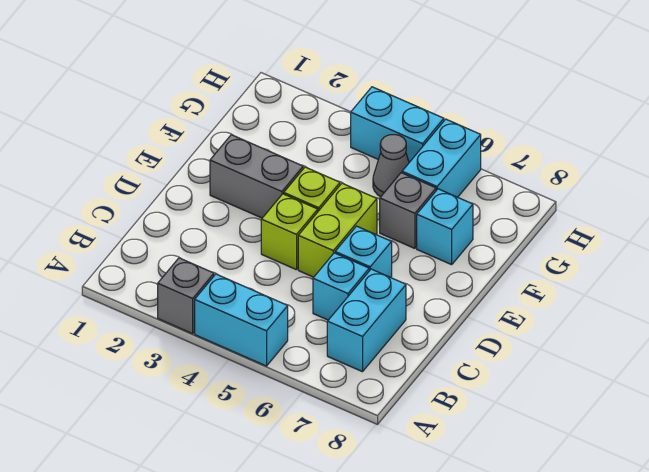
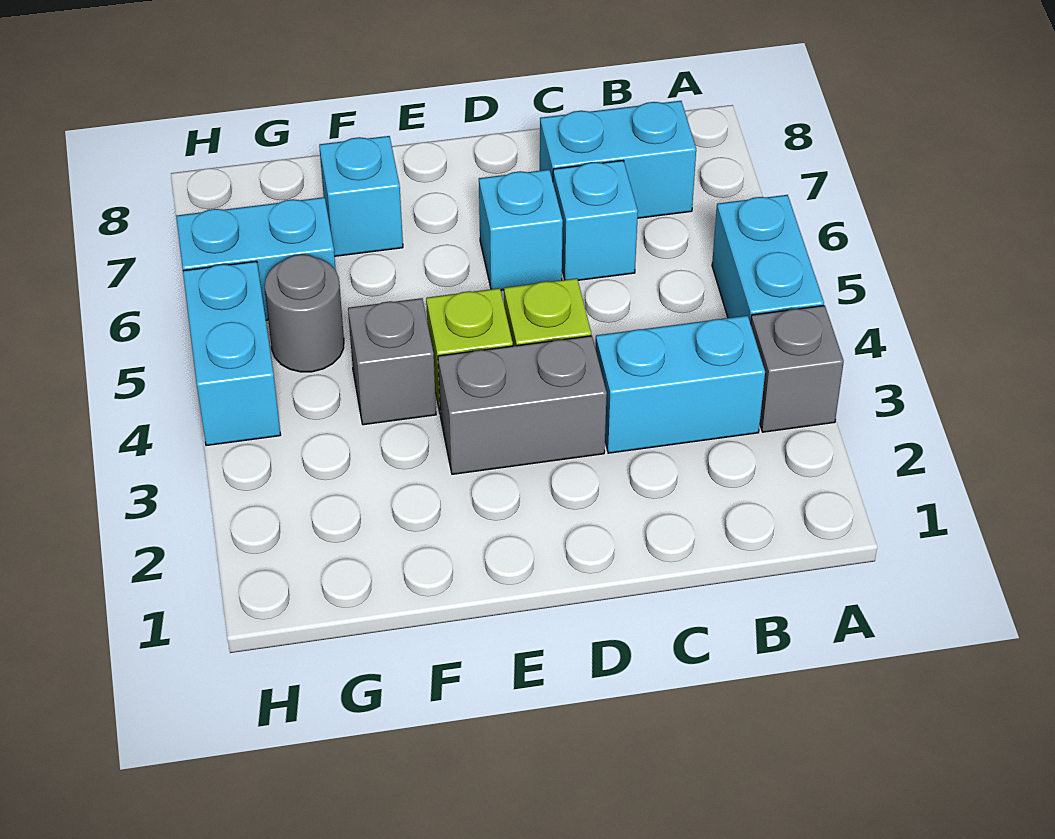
none -> cyan brick B3:C3 level 1
lime brick D5:E5 level 1 -> none
grey brick E2:E3 level 1 -> grey brick D3:E3 level 1
grey brick F6 level 1 -> grey brick F4 level 1
grey cone G5 level 1 -> grey round brick G5 level 1

